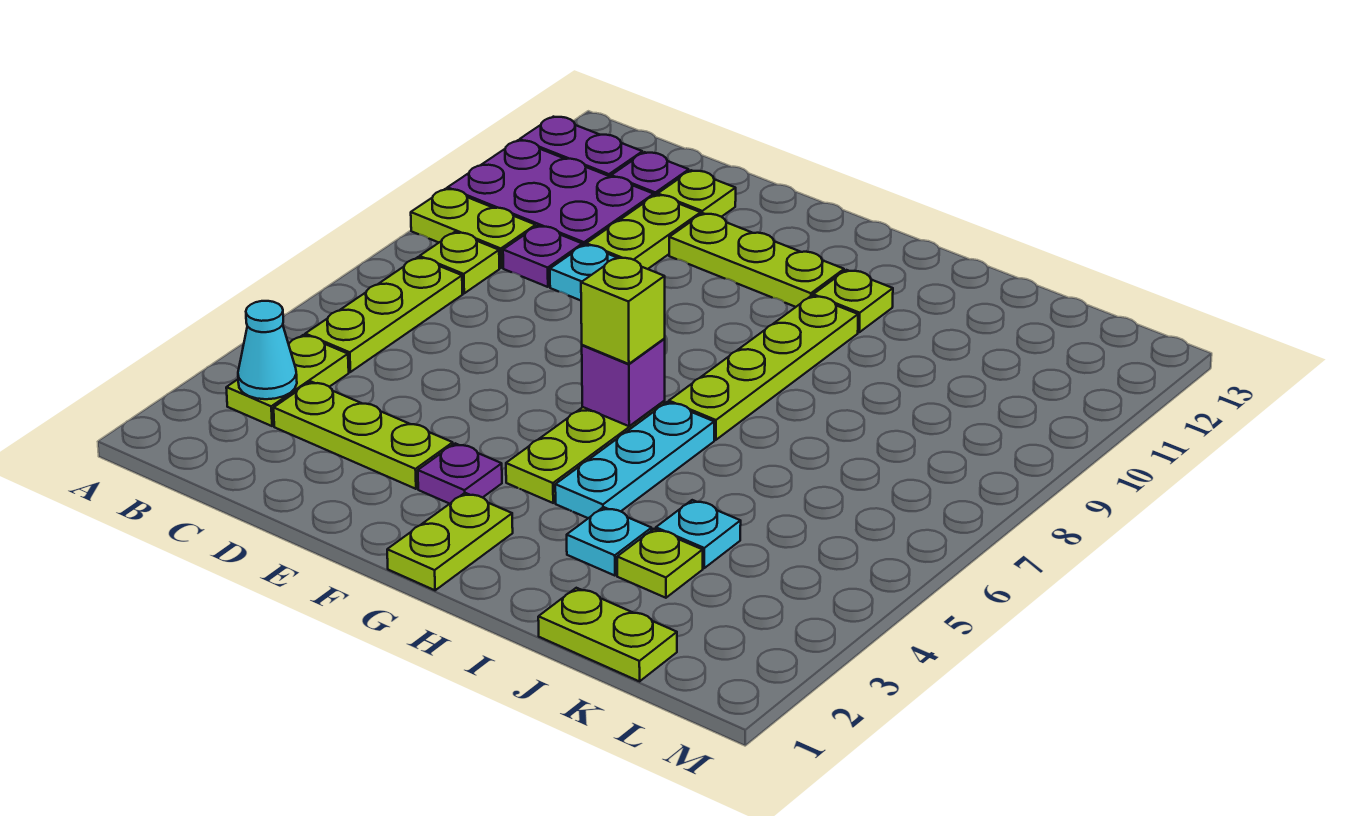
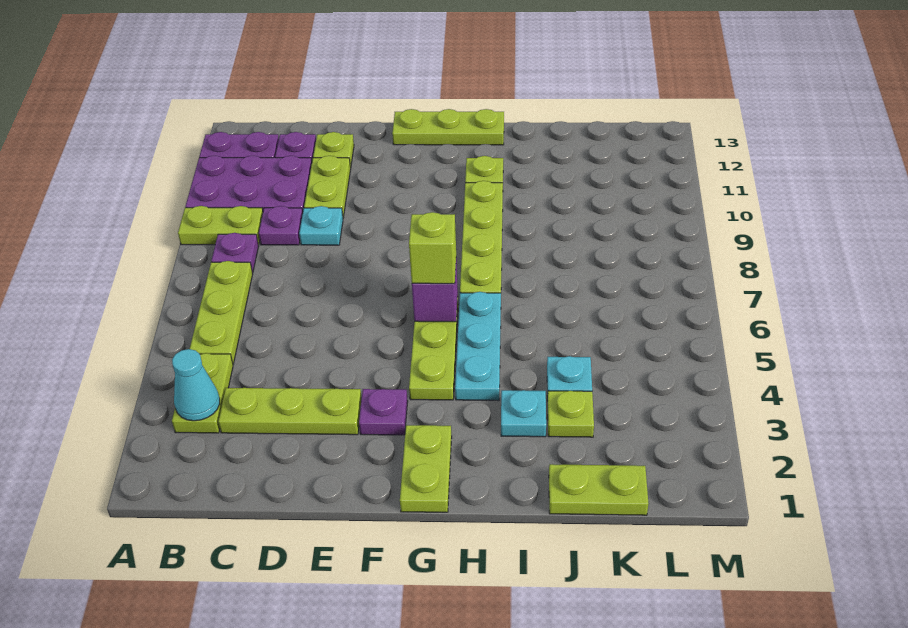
lime plate B8 level 1 -> purple plate B8 level 1
lime plate E11:G11 level 1 -> lime plate F13:H13 level 1

